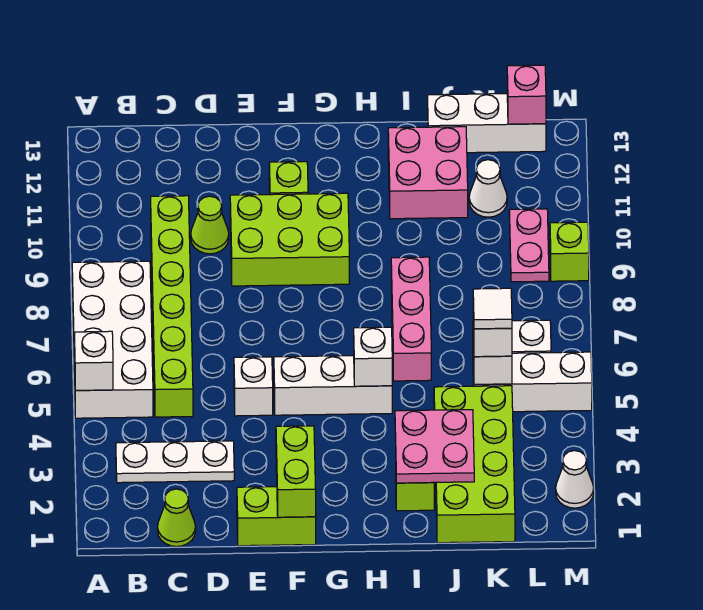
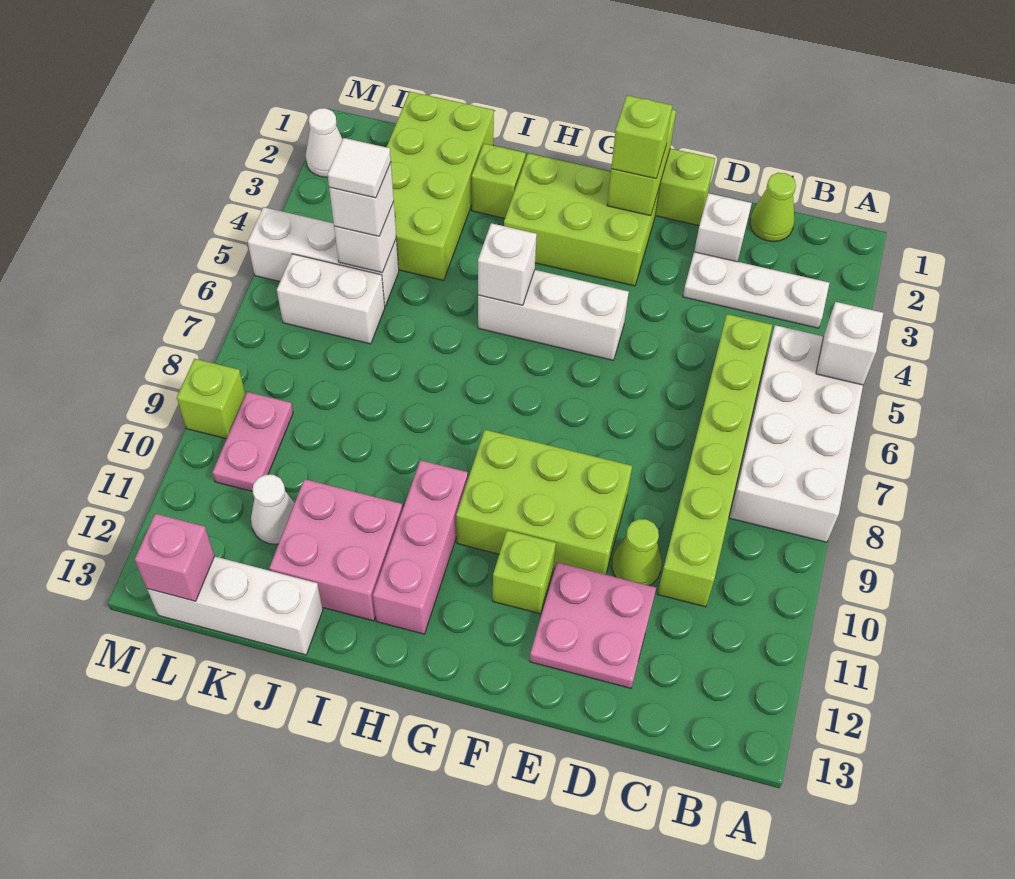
white brick E5 level 1 -> white brick D2 level 1
none -> lime brick F2:H3 level 1
none -> lime brick F2 level 3
pink plate I2:J3 level 2 -> pink plate D11:E12 level 1
pink brick I6:I8 level 1 -> pink brick H10:H12 level 1

